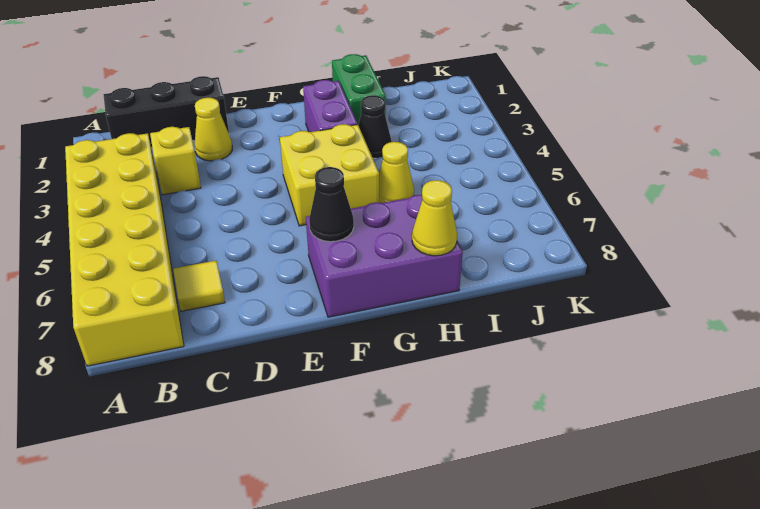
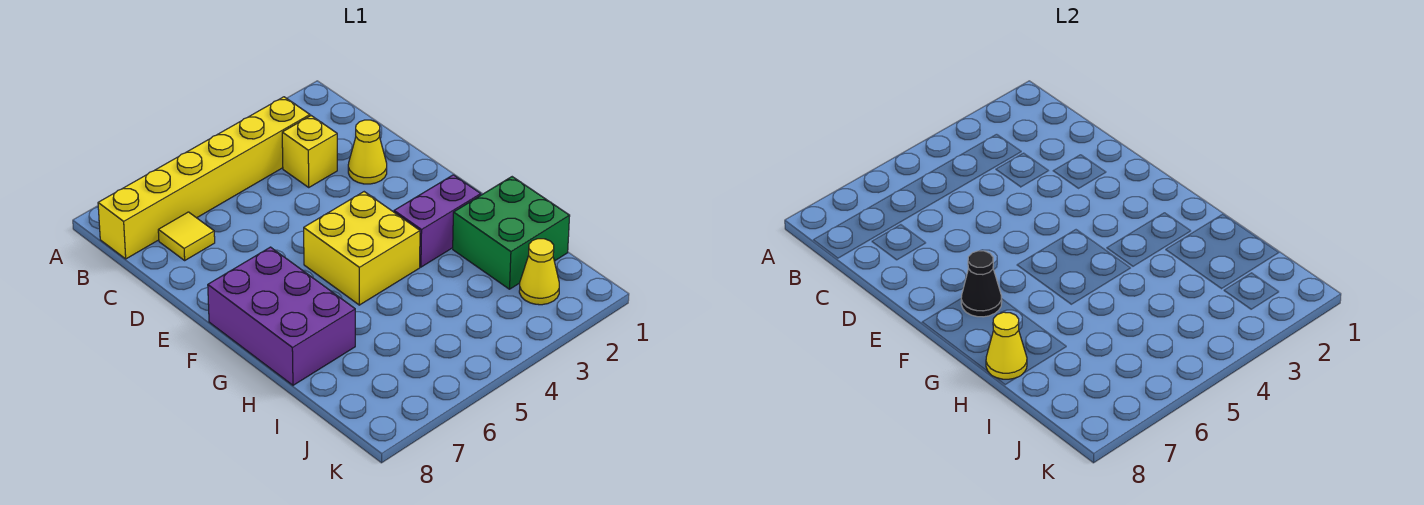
yellow brick A3:B8 level 1 -> yellow brick B3:B8 level 1
black brick B1:D1 level 1 -> none
green brick H1:H2 level 1 -> green brick H1:I2 level 1
black cone H3 level 1 -> none
yellow cone H5 level 1 -> yellow cone J2 level 1

